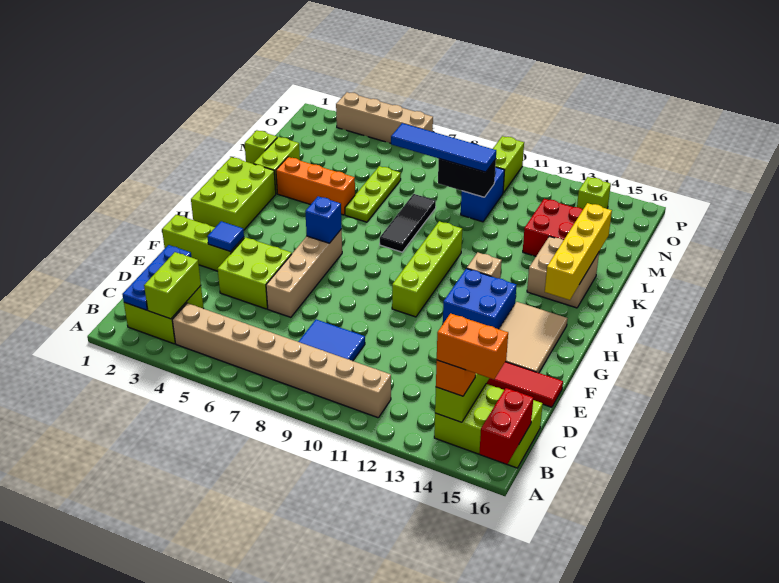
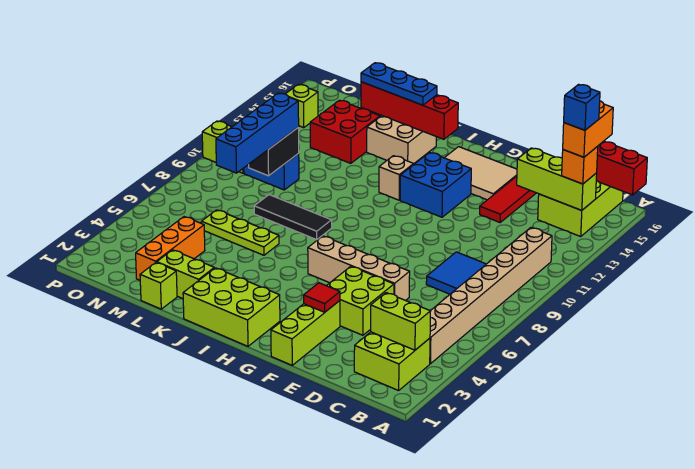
blue plate B2:D2 level 2 -> blue plate J15:L15 level 3
blue tile F3 level 2 -> red tile F3 level 2
lime brick G10:J10 level 1 -> none
blue brick H6 level 2 -> blue brick B14 level 5
yellow brick I15:L15 level 2 -> red brick I15:L15 level 2
orange brick K3:K5 level 1 -> orange brick M2:M4 level 1
blue tile M7:M10 level 3 -> blue brick M7:M10 level 3
tan brick P3:P6 level 1 -> none

